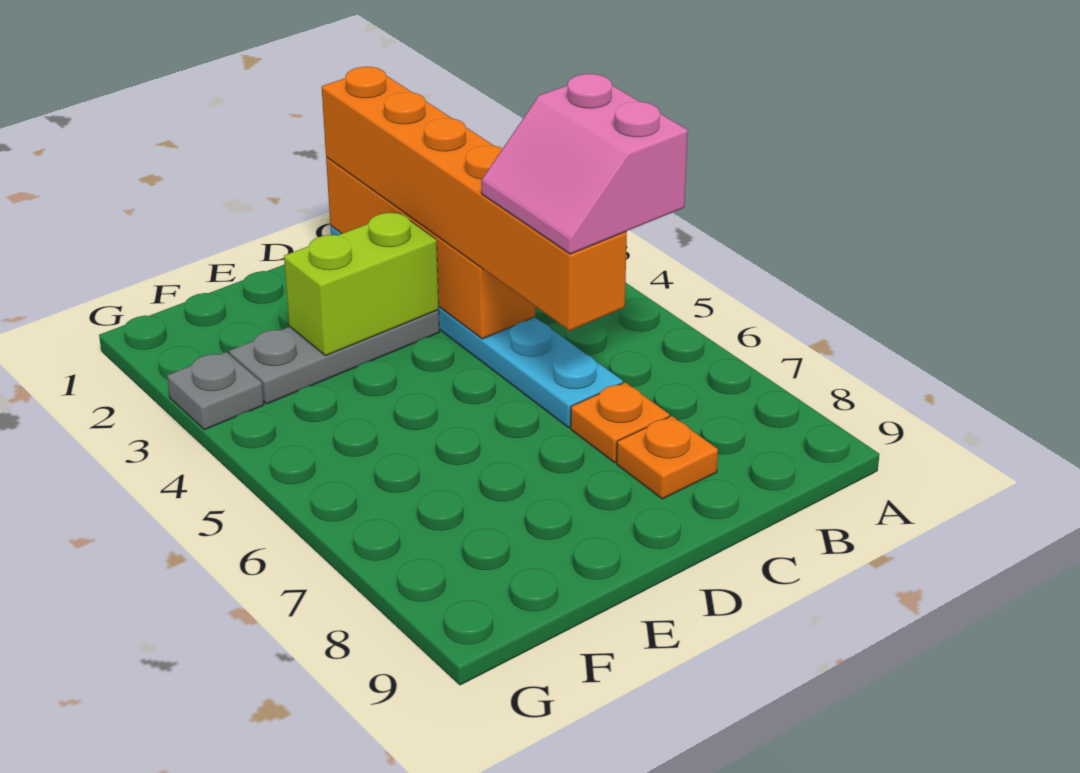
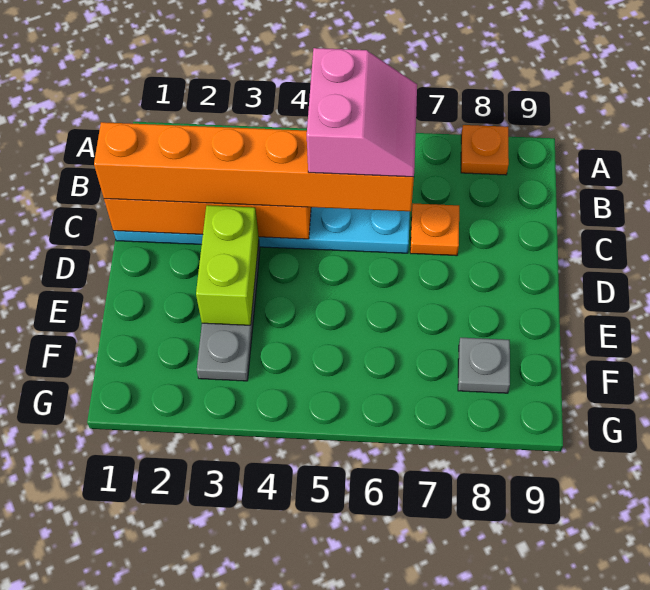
pink slope B5:C6 level 4 top B -> pink slope B5:C6 level 4 top 5
orange plate C8 level 1 -> orange plate A8 level 1
grey plate G3 level 1 -> grey plate F8 level 1

